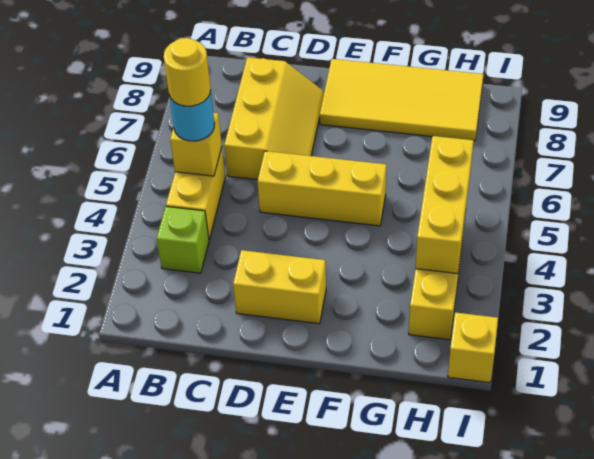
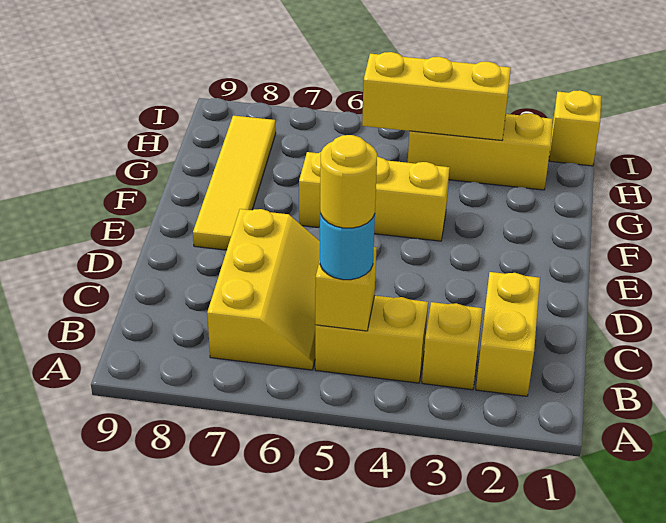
lime brick B3 level 1 -> yellow brick B3 level 1
yellow slope C6:D8 level 1 top C -> yellow slope B6:D7 level 1 top 7
yellow brick D2:E2 level 1 -> yellow brick B2:C2 level 1
yellow brick D5:F5 level 1 -> yellow brick F4:F6 level 1
yellow tile E8:H9 level 1 -> yellow tile E8:H8 level 1

